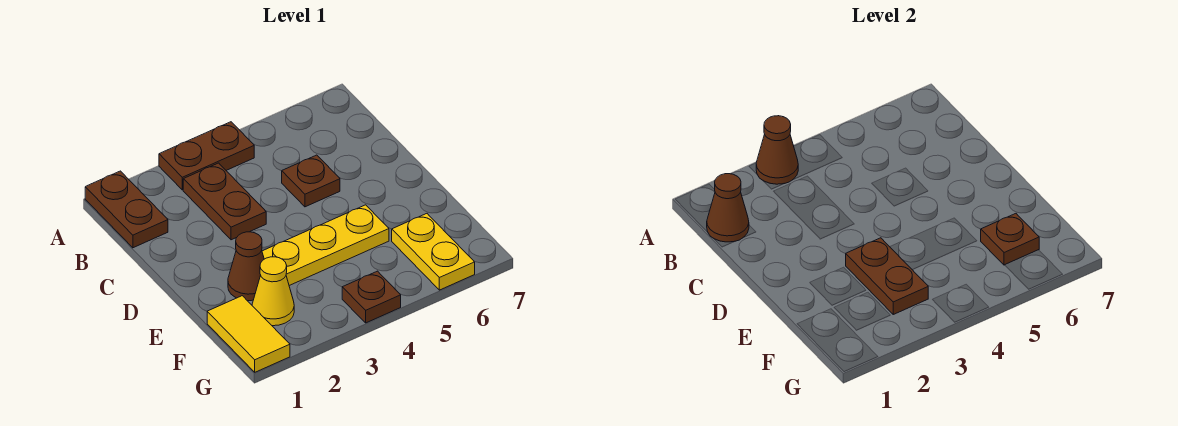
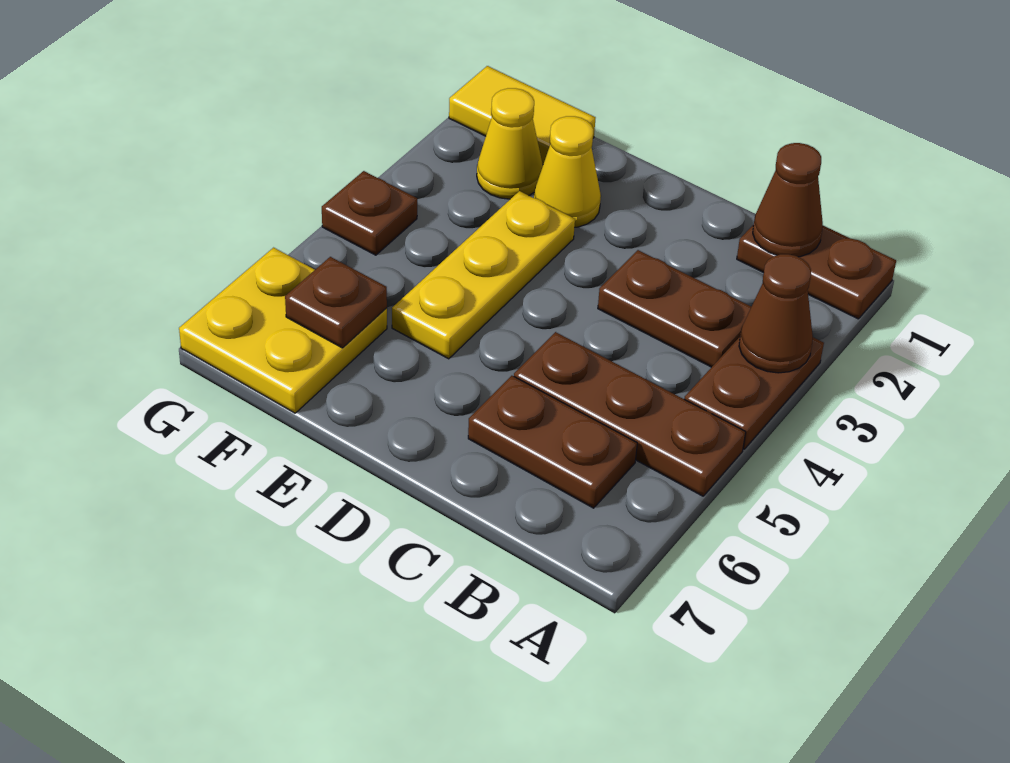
brown plate C5 level 1 -> brown plate A5:C5 level 1
brown cone E2 level 1 -> yellow cone E2 level 1
brown plate E3:F3 level 2 -> brown plate B6:C6 level 1
yellow plate F6:G6 level 1 -> yellow plate F6:G7 level 1

